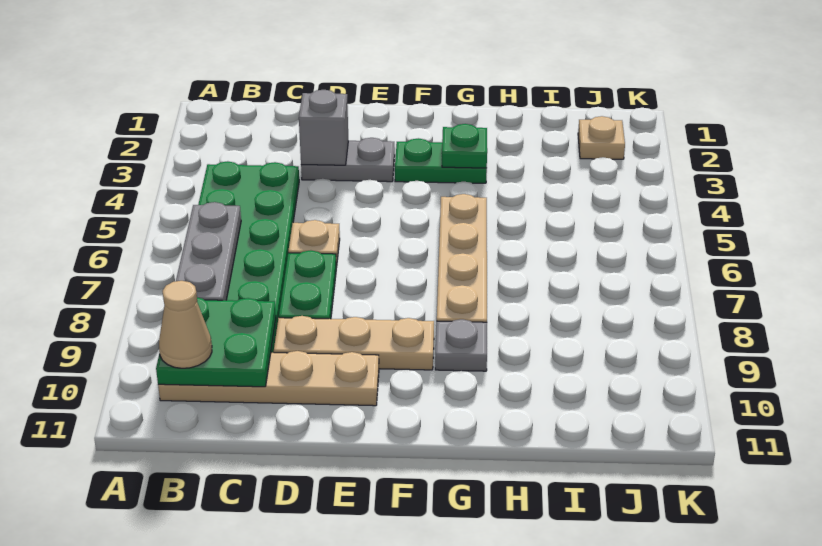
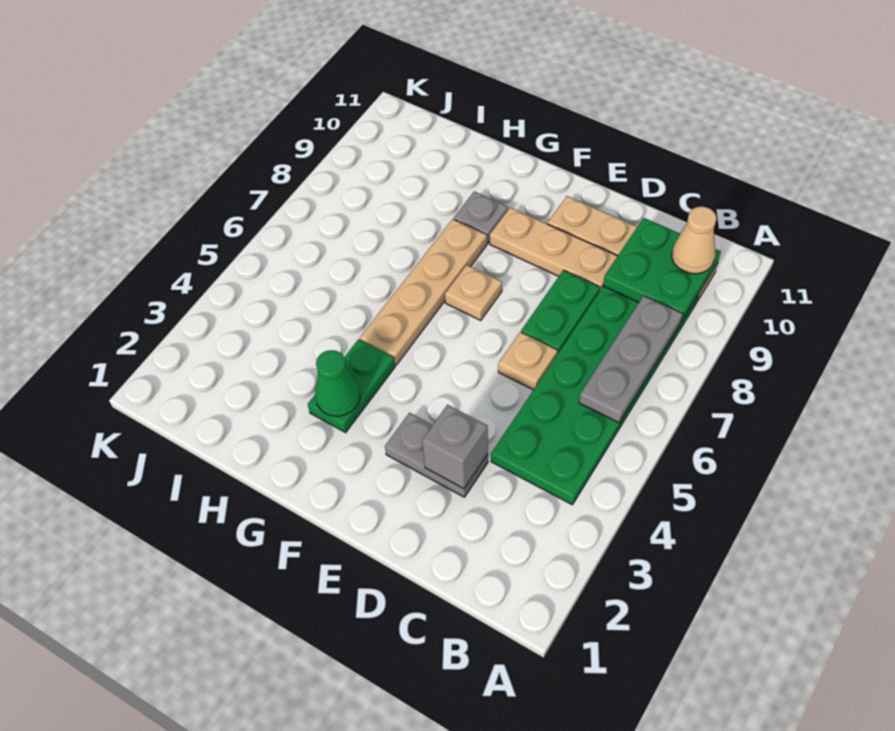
green plate F3:G3 level 1 -> green plate G3:G4 level 1
green plate G3 level 2 -> green cone G3 level 2
tan plate J2 level 1 -> tan plate F7 level 1

